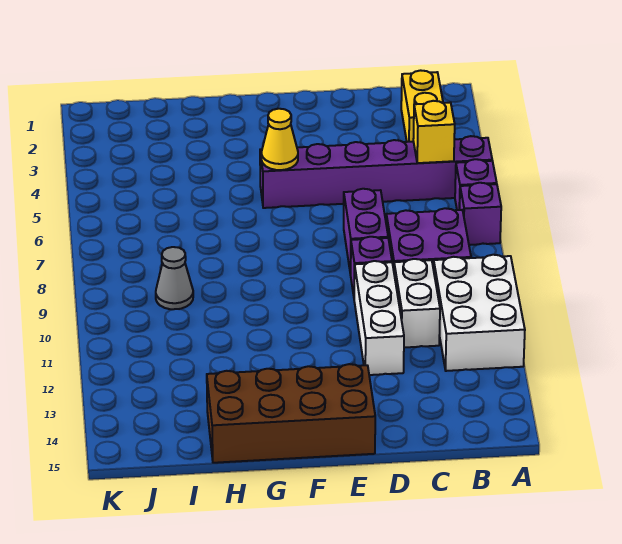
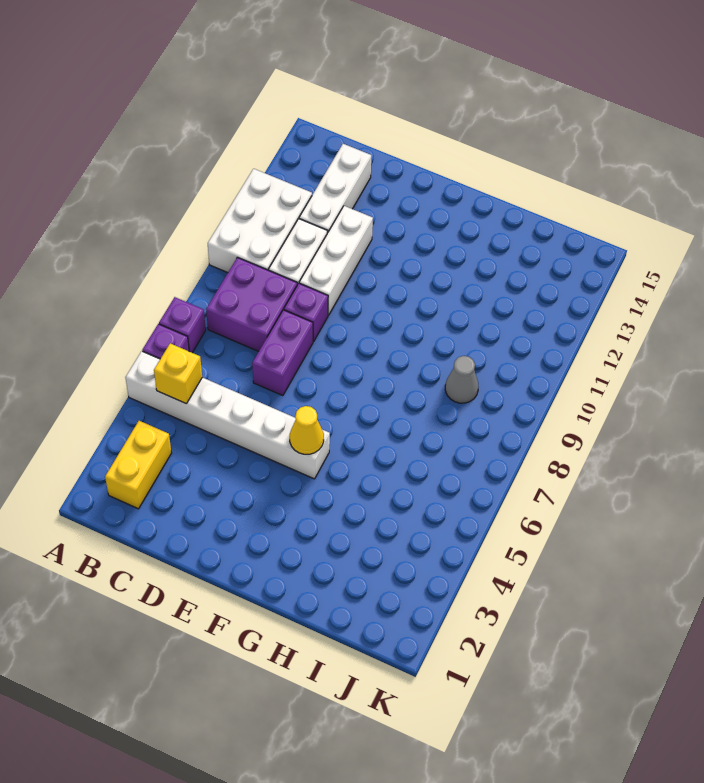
purple brick A5:F5 level 1 -> white brick A5:F5 level 1
none -> white brick C12:C14 level 1
brown brick E14:H15 level 1 -> none

